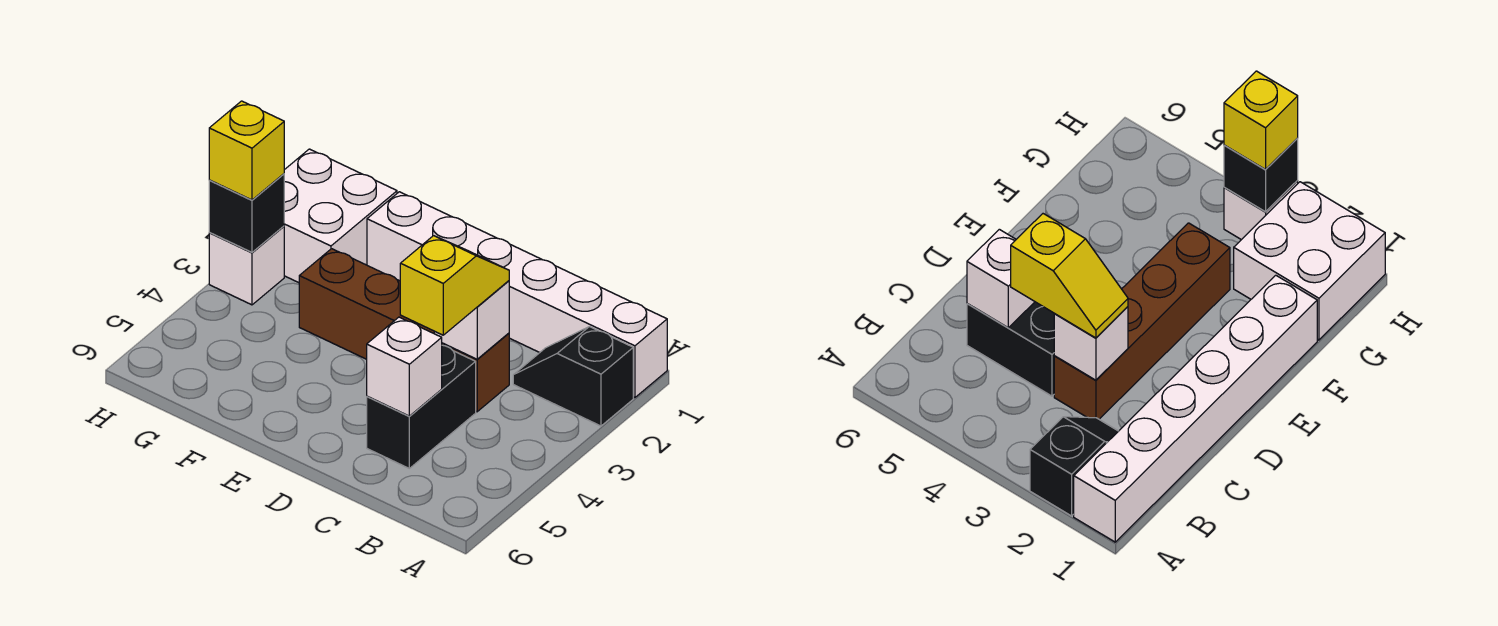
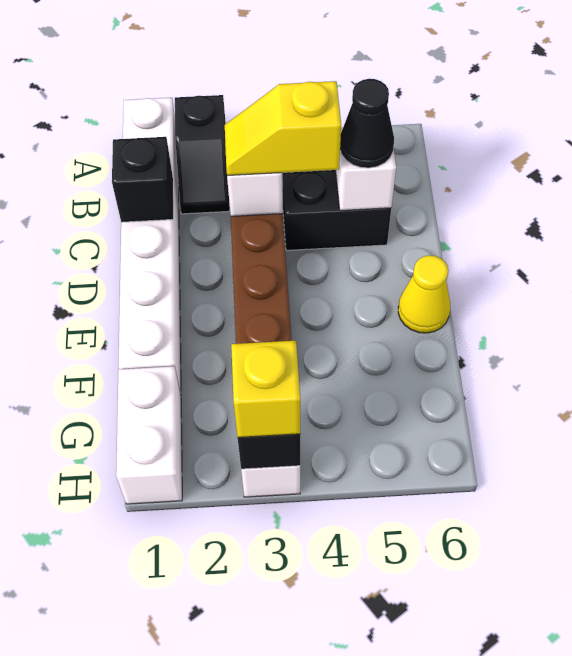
none -> black brick C1 level 2
none -> black cone C5 level 3
none -> yellow cone E6 level 1
white brick G1:H2 level 1 -> white brick G1:H1 level 1

